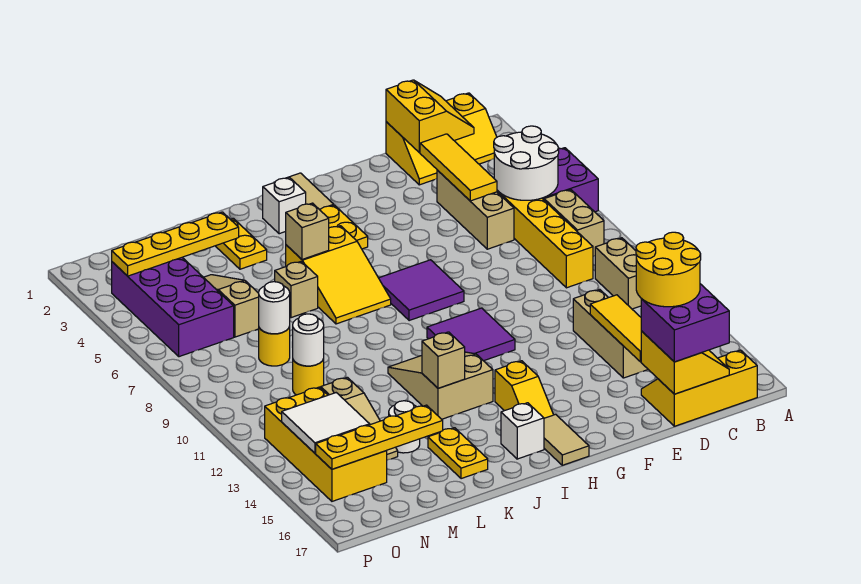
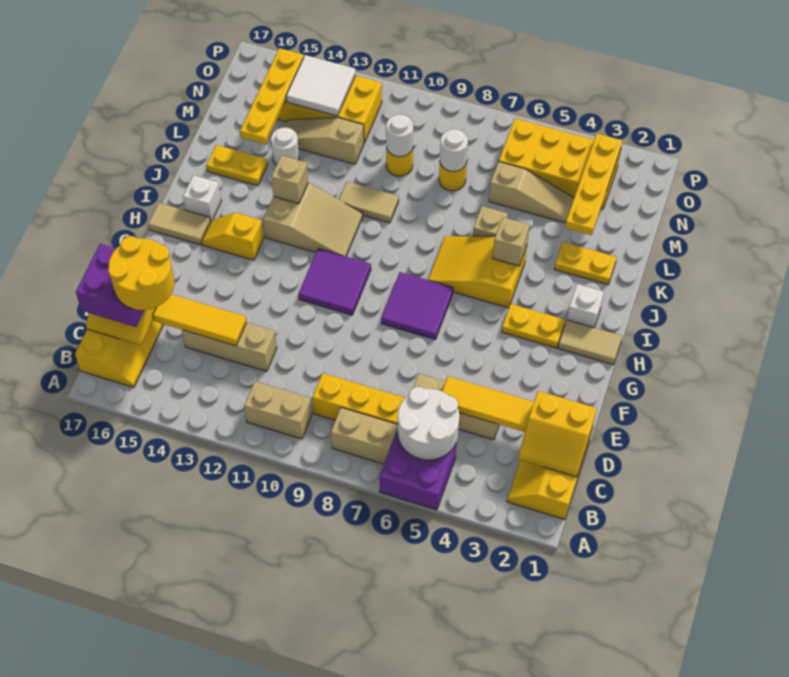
none -> tan tile K10:K11 level 1
purple brick N3:O6 level 1 -> yellow brick N3:O6 level 1

